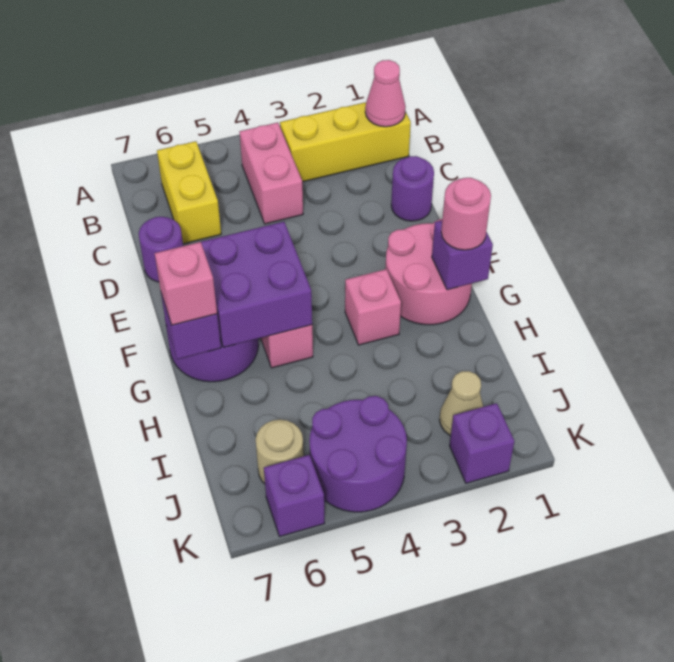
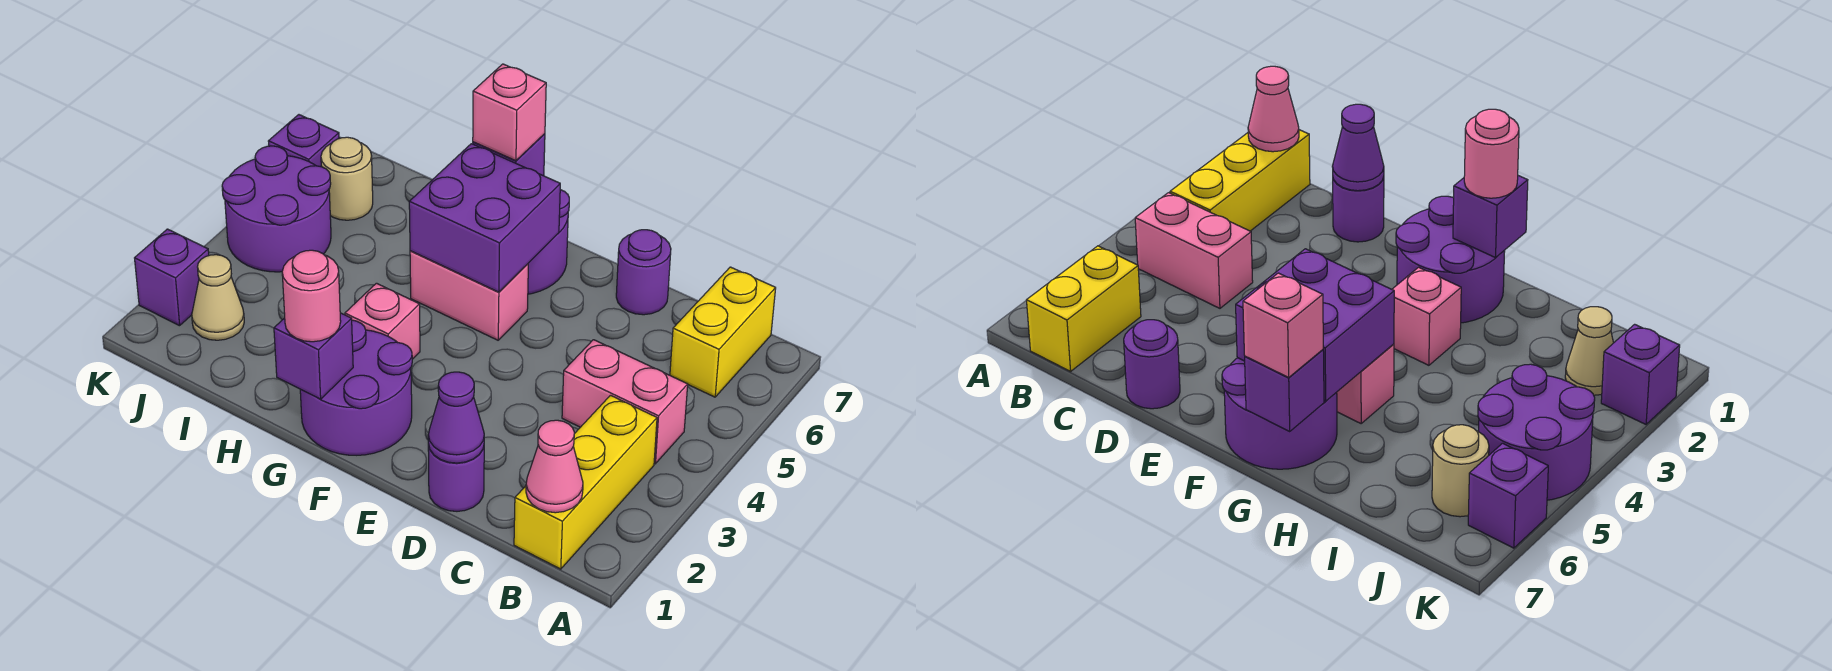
yellow brick B6:C6 level 1 -> yellow brick B6:B7 level 1
none -> purple cone D1 level 2
pink round brick F1:G2 level 1 -> purple round brick F1:G2 level 1

